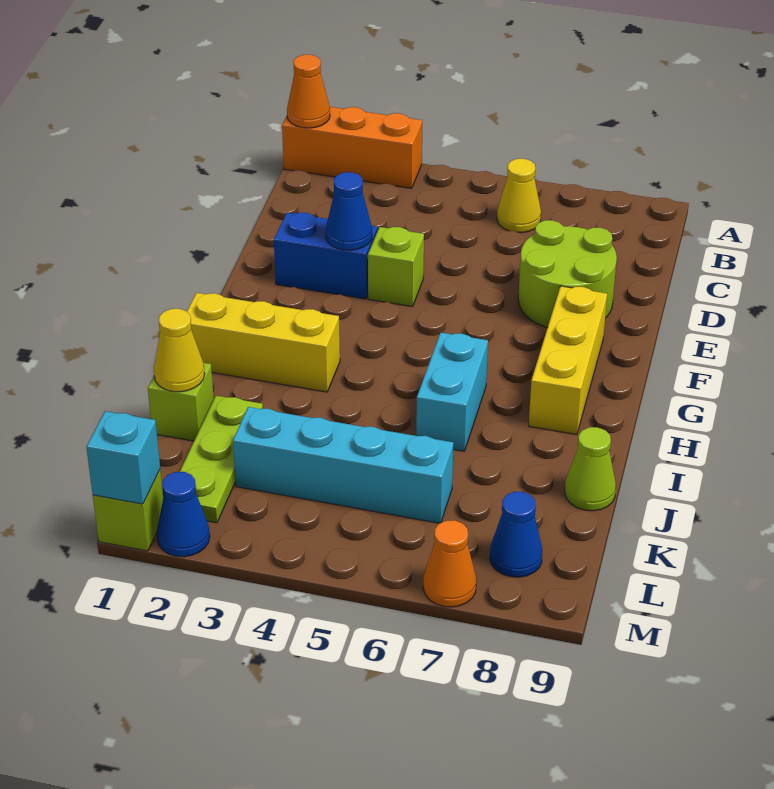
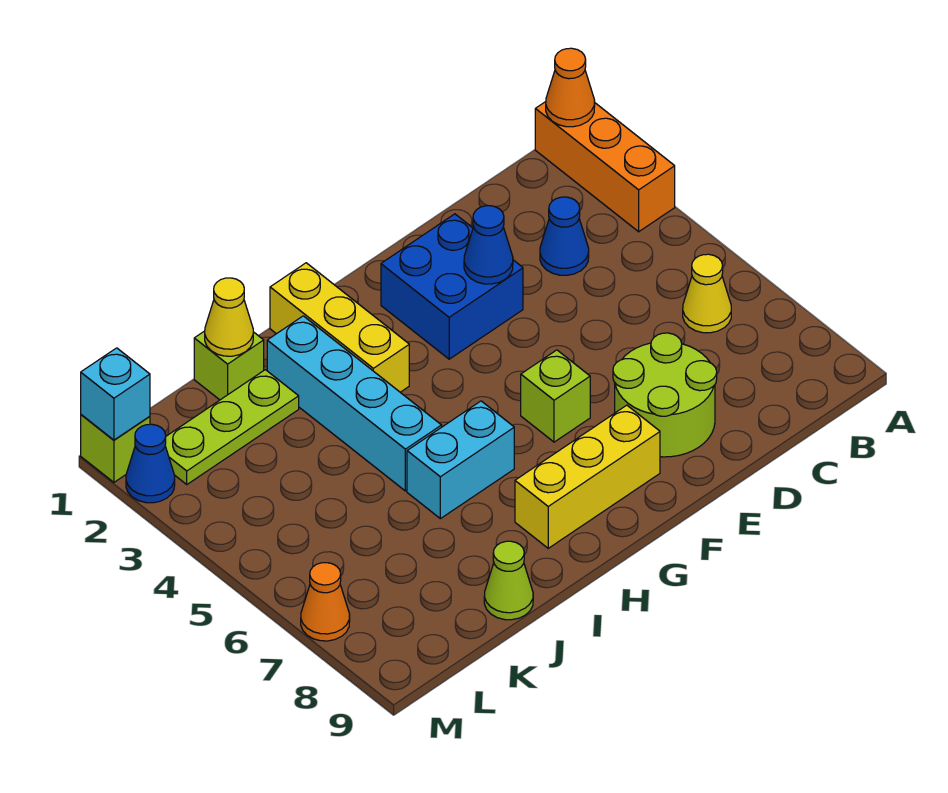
blue brick E2:E3 level 1 -> blue brick E2:F3 level 1
lime brick E4 level 1 -> lime brick F6 level 1
cyan brick K3:K6 level 1 -> cyan brick I2:I5 level 1
blue cone L8 level 1 -> blue cone C3 level 1

